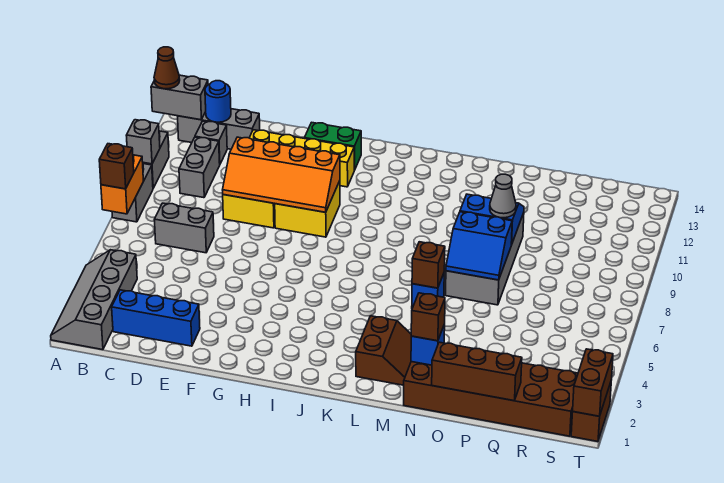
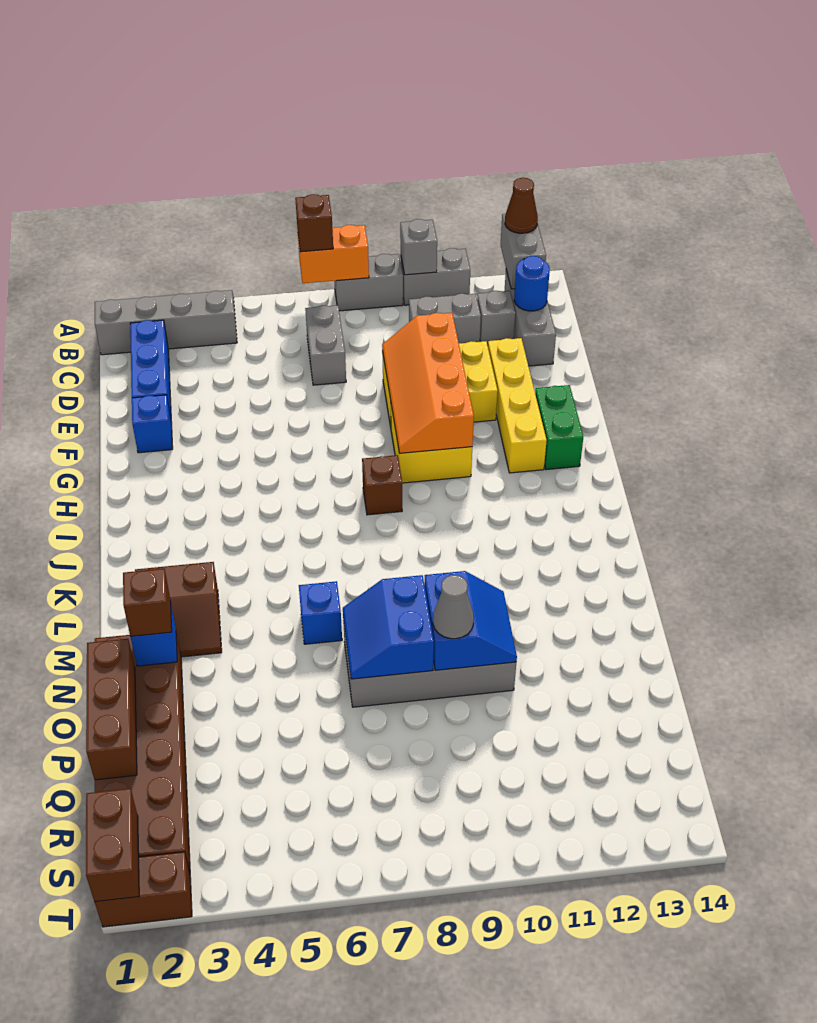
none -> blue brick F2 level 1
brown brick M6 level 2 -> brown brick I8 level 1
brown brick T1:T2 level 2 -> brown brick S1:T1 level 2

